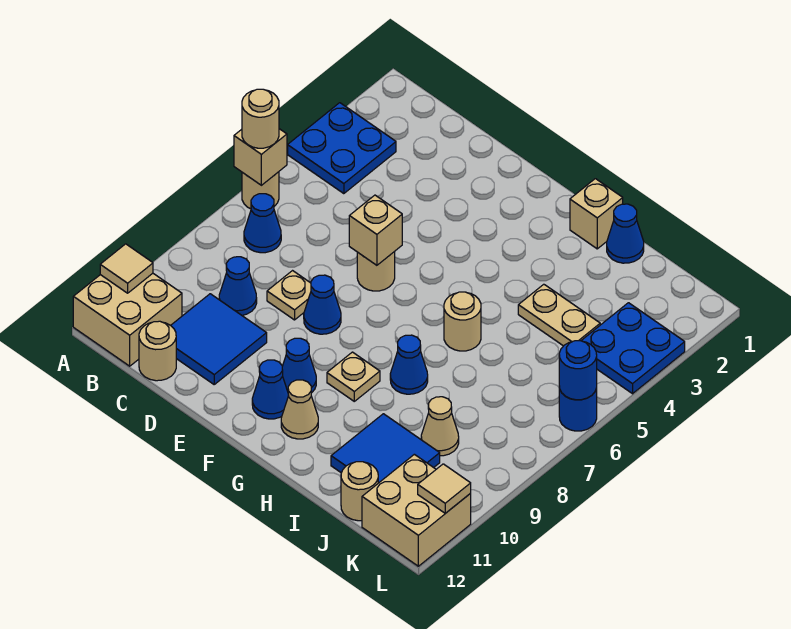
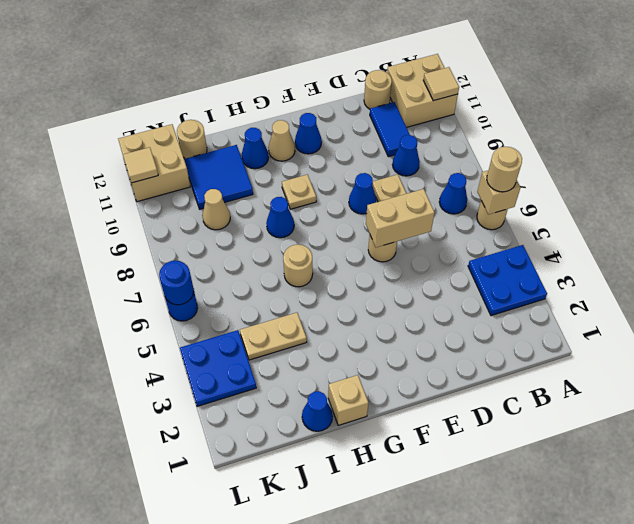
blue tile C10:D11 level 1 -> blue tile C10:C11 level 1
tan brick E6 level 2 -> tan brick D6:E6 level 2
blue cone F10 level 1 -> blue cone H11 level 1

